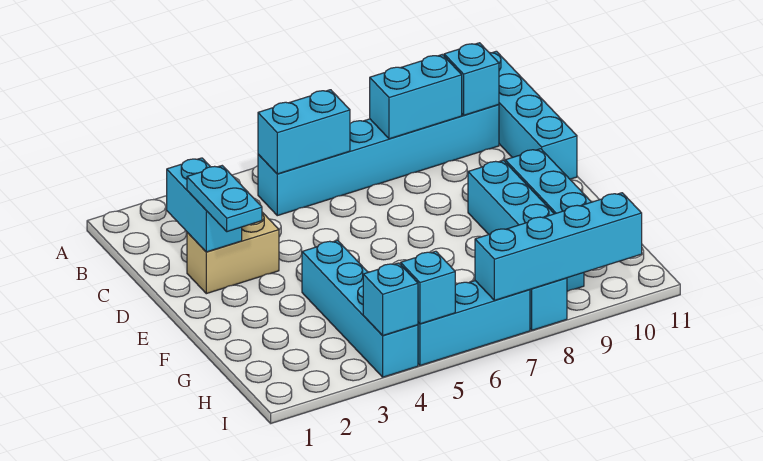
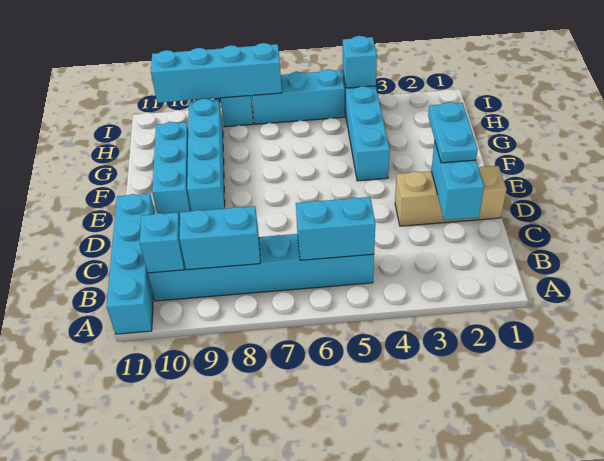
tan brick D2:D3 level 1 -> tan brick D1:D3 level 1
cyan brick I5 level 2 -> none

